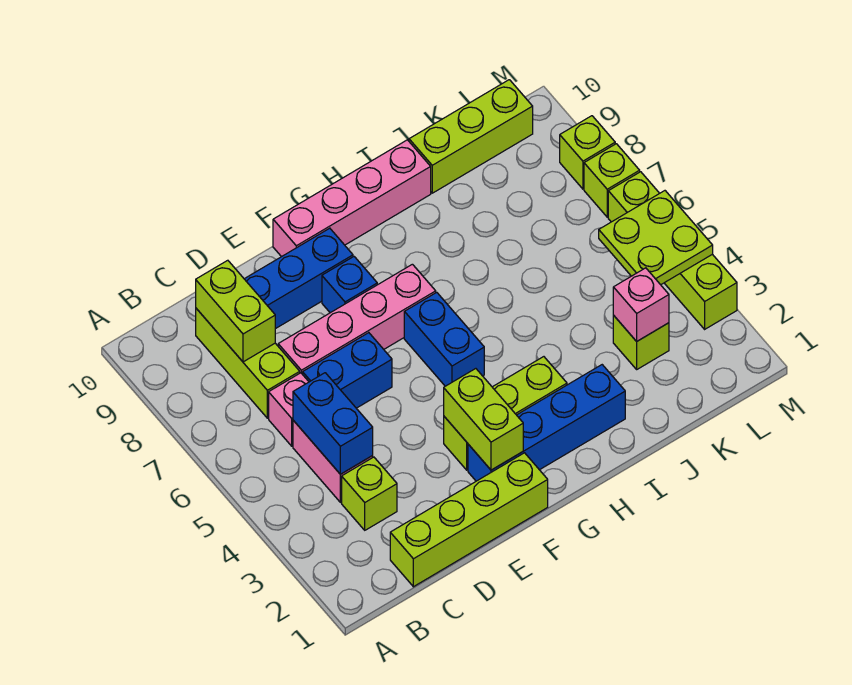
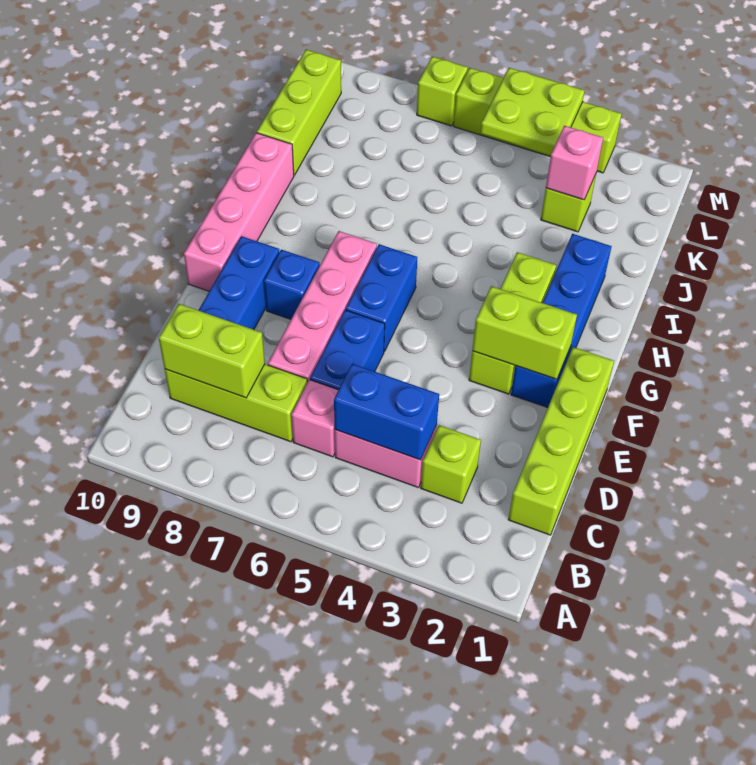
blue brick G5:G6 level 1 -> blue brick F6:G6 level 1
lime brick M8 level 1 -> none

